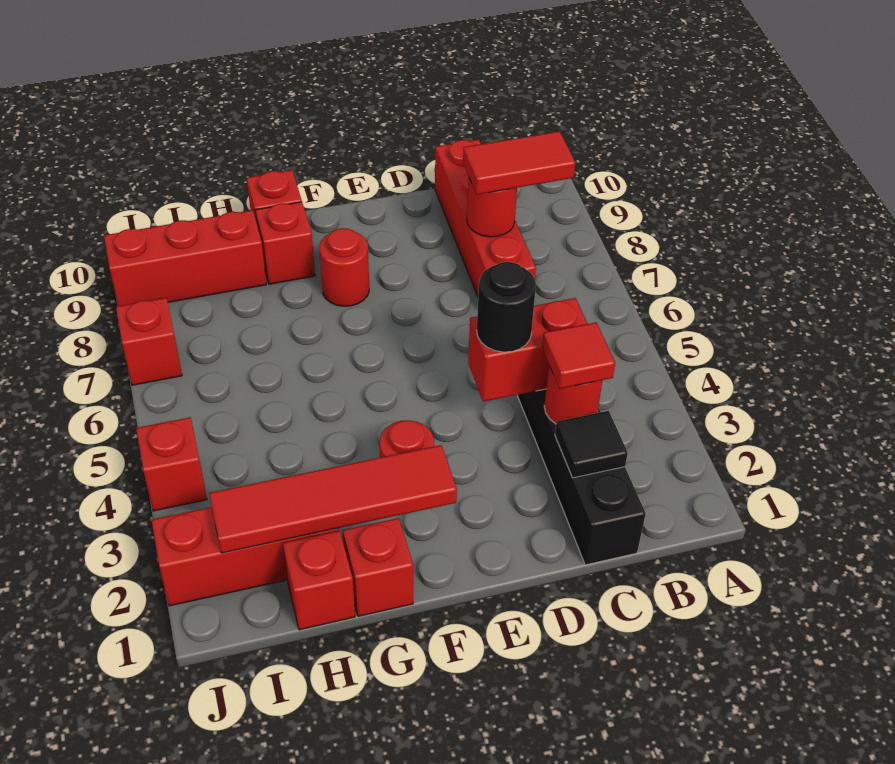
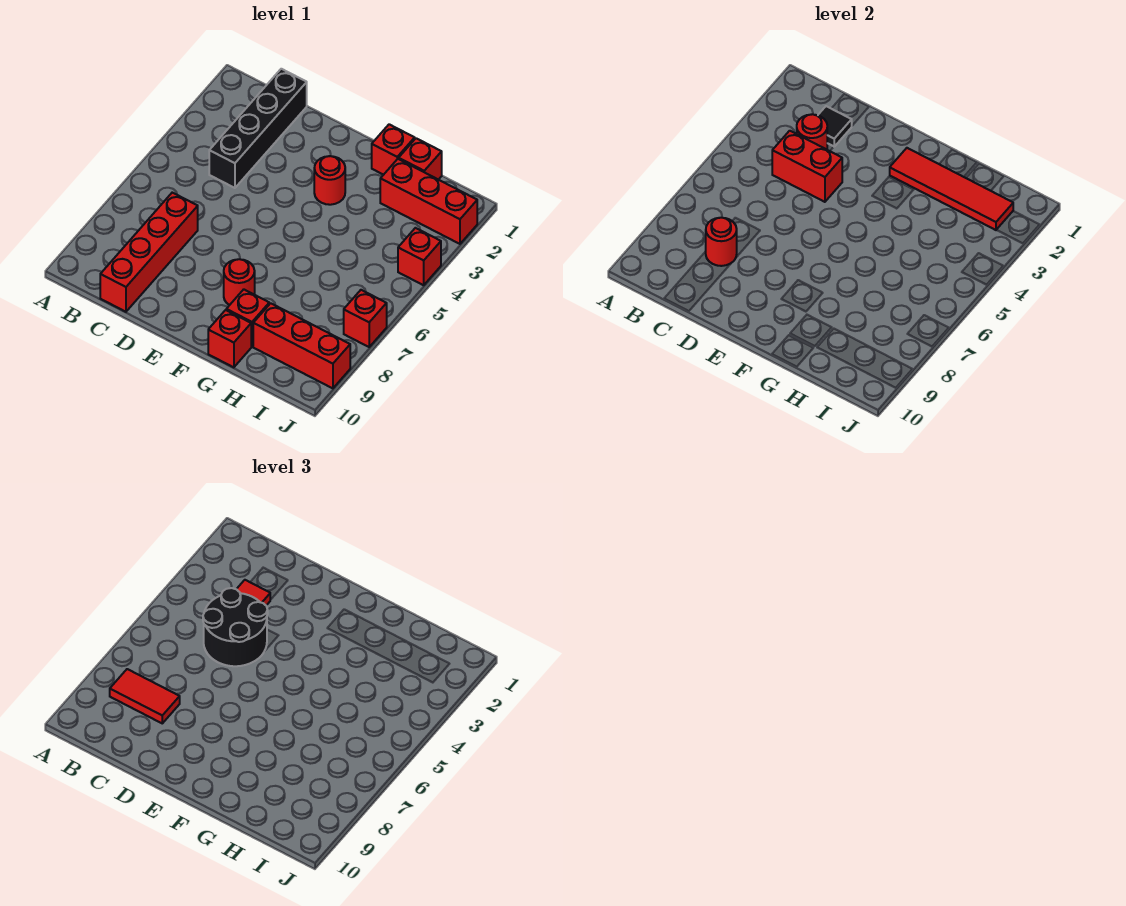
black round brick D4 level 3 -> black round brick C4:D5 level 3

